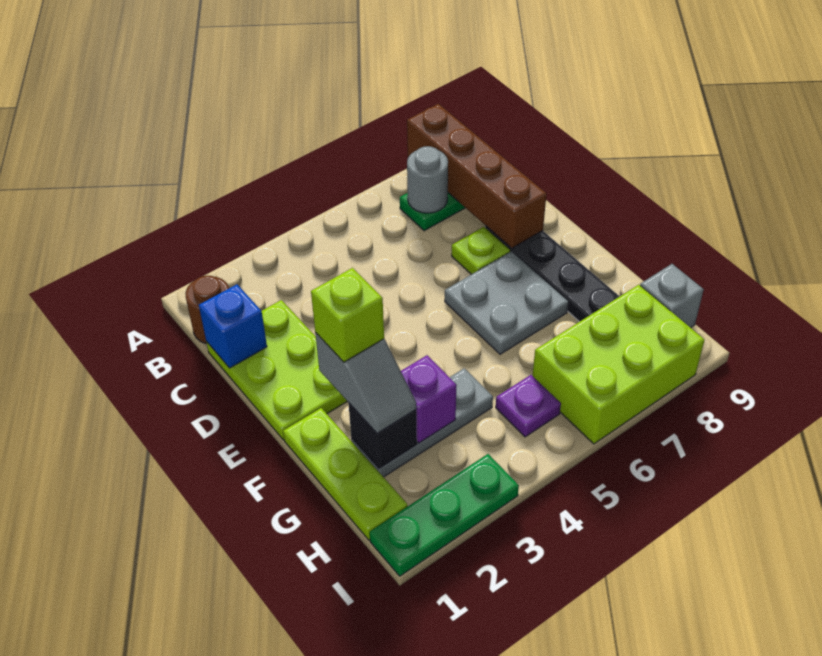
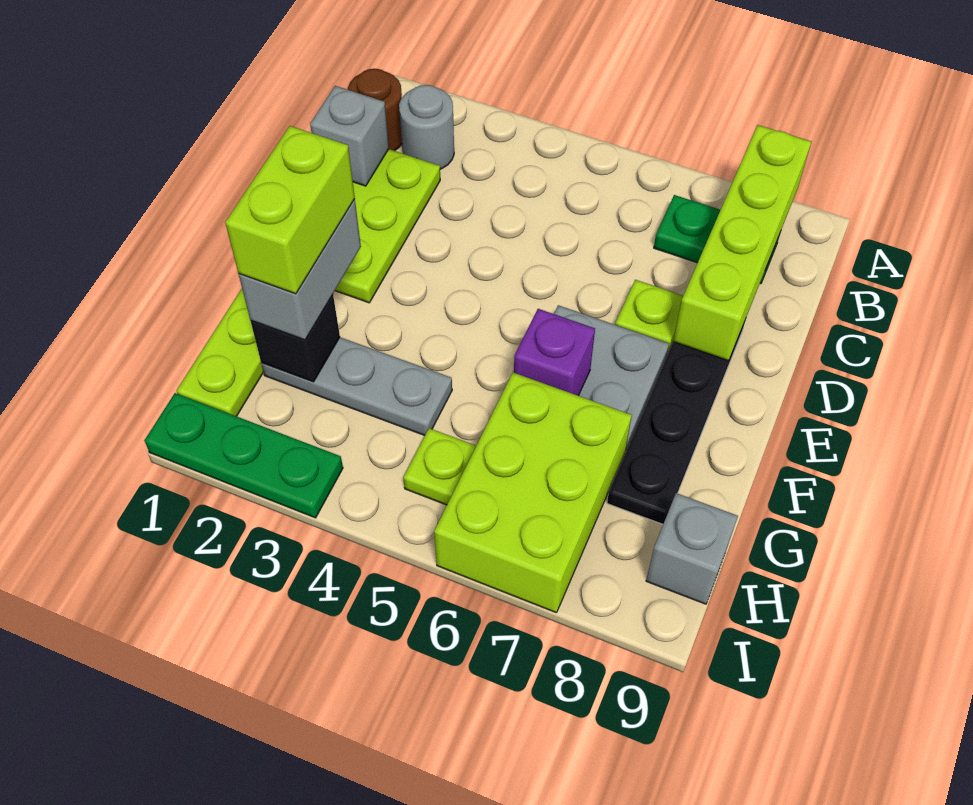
brown brick A8:D8 level 2 -> lime brick A8:D8 level 2
grey round brick B7 level 2 -> grey round brick B2 level 1
blue brick C1 level 2 -> grey brick C1 level 2
grey slope F2:G2 level 3 top F -> grey brick F2:G2 level 3
lime brick F2 level 4 -> lime brick F2:G2 level 4
purple brick G3 level 2 -> purple brick F6 level 2
purple plate H5 level 1 -> lime plate H5 level 1
lime brick H6:I8 level 1 -> lime brick G6:I7 level 1

